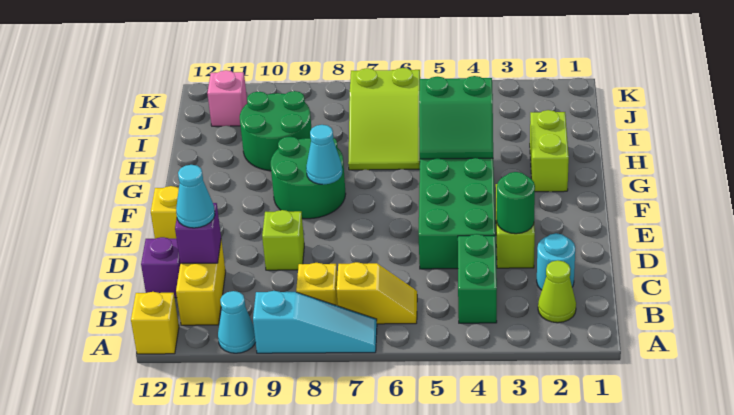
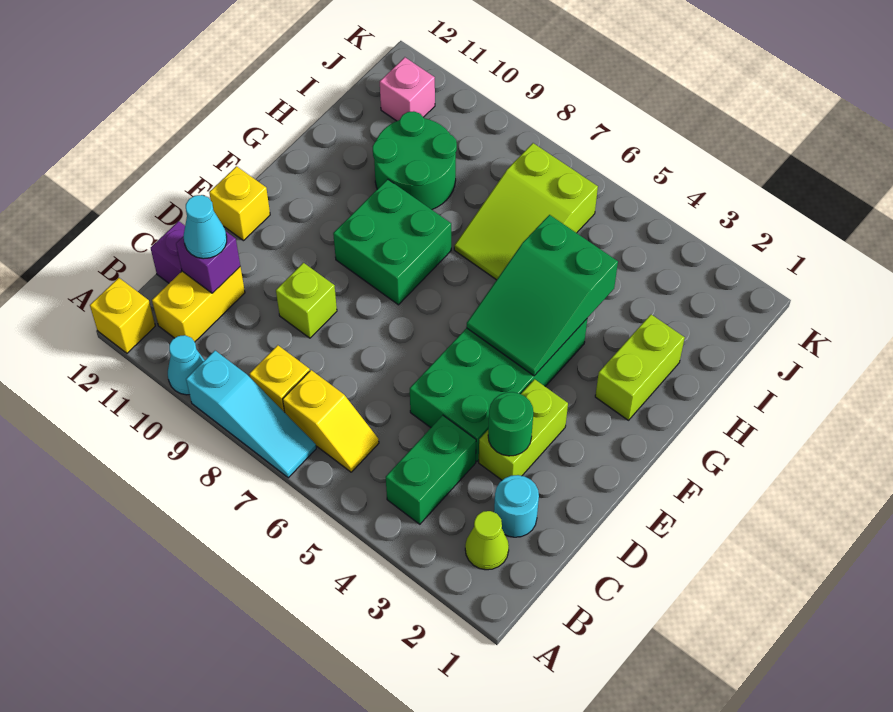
green round brick F8:G9 level 1 -> green brick F8:G9 level 1
cyan cone F8 level 2 -> none
green slope G4:H5 level 2 top H -> green slope F4:H5 level 2 top H

